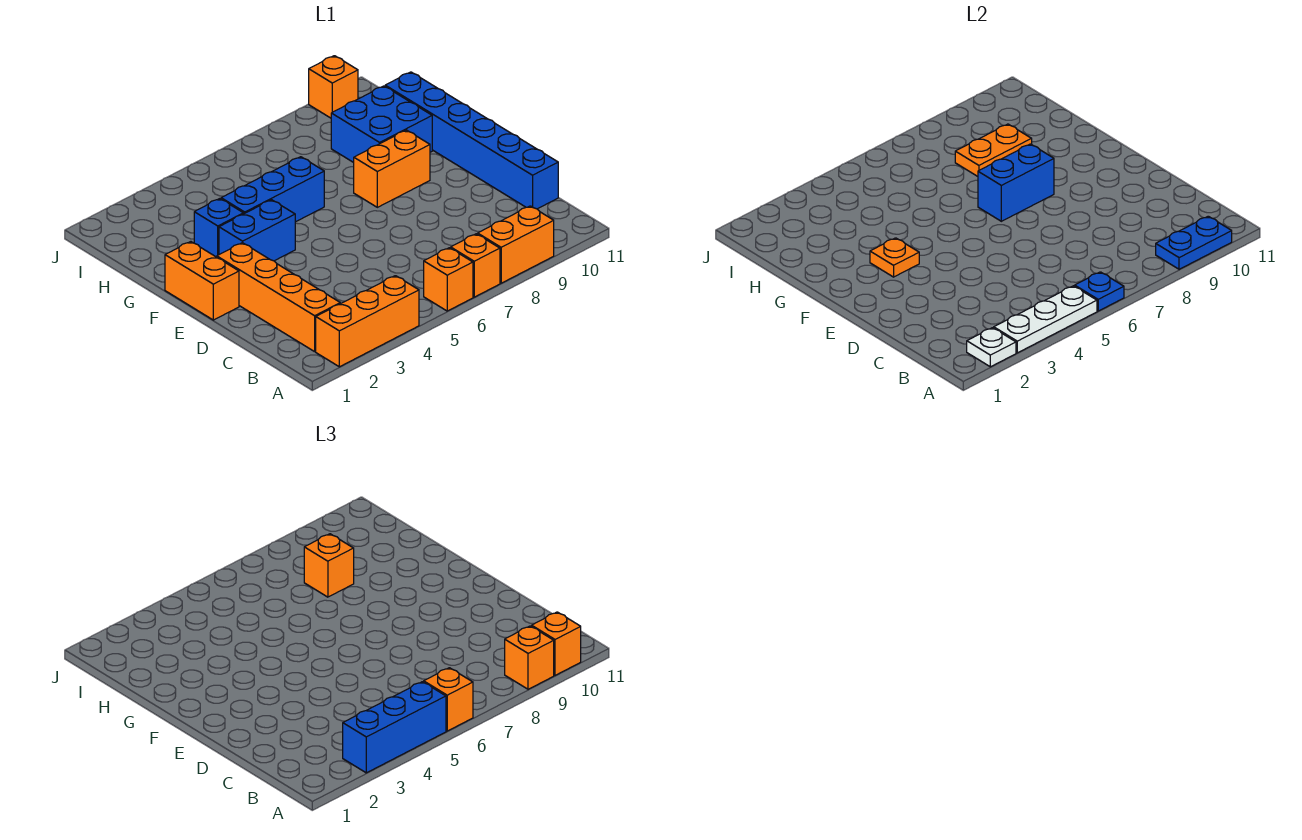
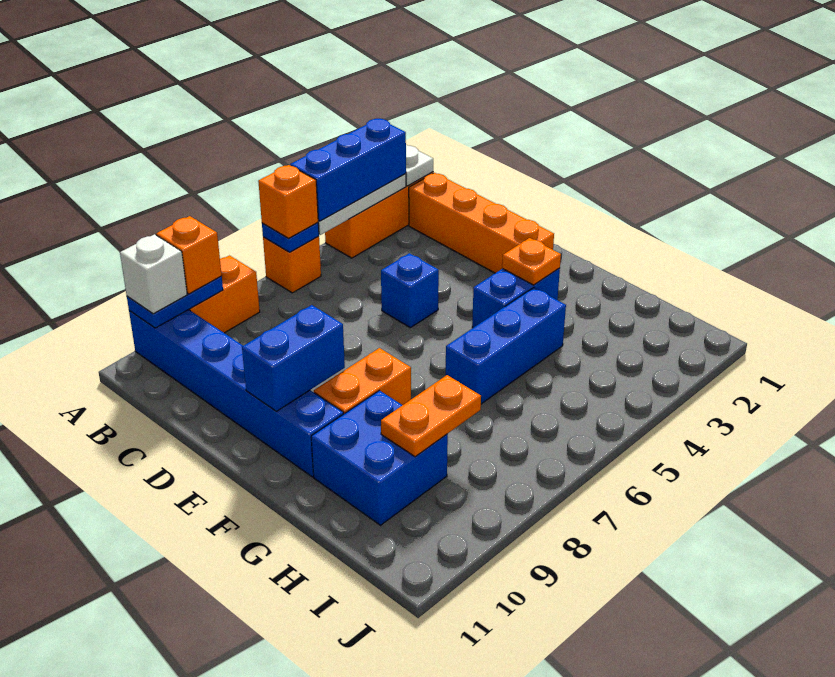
orange brick A7 level 1 -> none
orange brick A10 level 3 -> white brick A10 level 3
blue brick C11:H11 level 1 -> blue brick A10:F10 level 1
orange brick E1:F1 level 1 -> none
blue brick F7:F8 level 2 -> blue brick E9:E10 level 2
blue brick G3 level 1 -> blue brick D5 level 1
orange brick H8 level 3 -> none
orange brick J10 level 1 -> none

